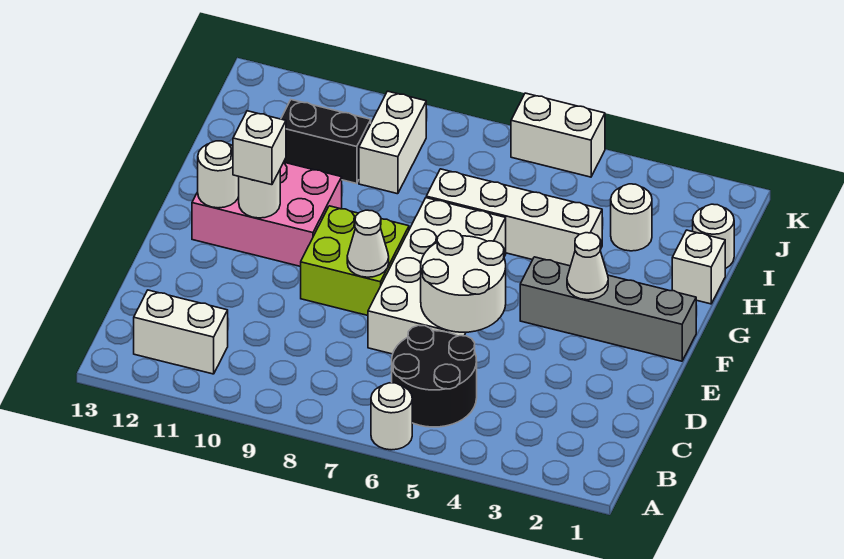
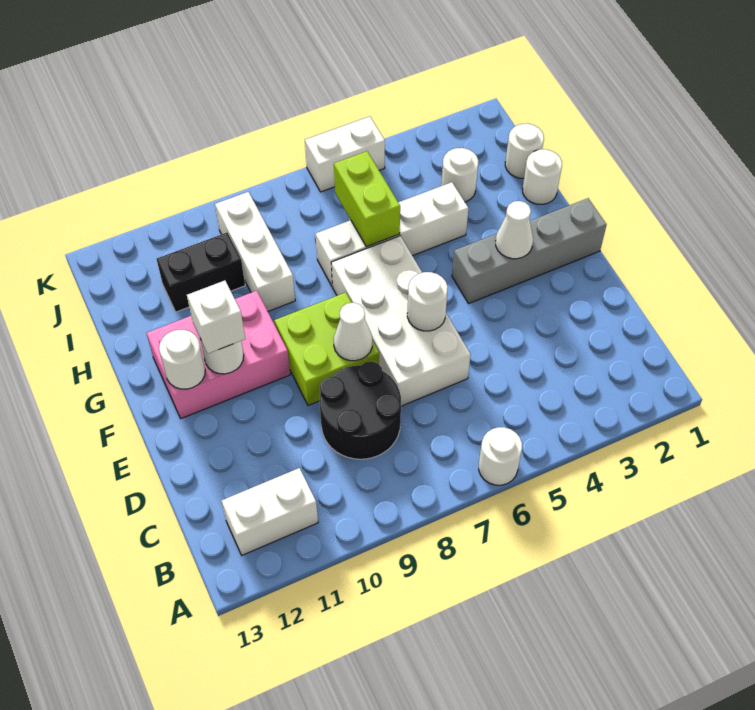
black round brick B5:C6 level 1 -> black round brick C8:D9 level 1
white round brick D5:E6 level 2 -> white round brick E6 level 2
white brick H1 level 1 -> white round brick H1 level 1
none -> lime brick H6:I6 level 2
white brick I9:J9 level 1 -> white brick H9:J9 level 1

